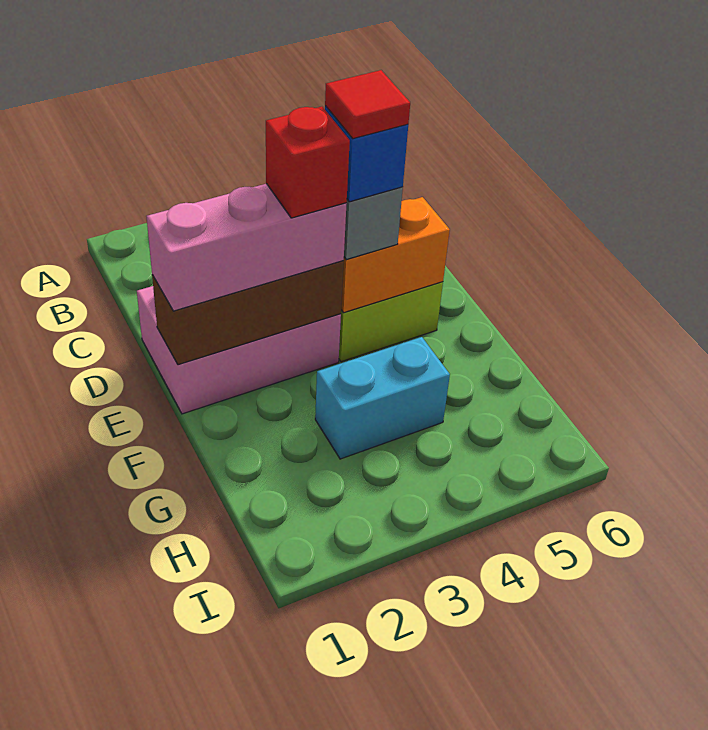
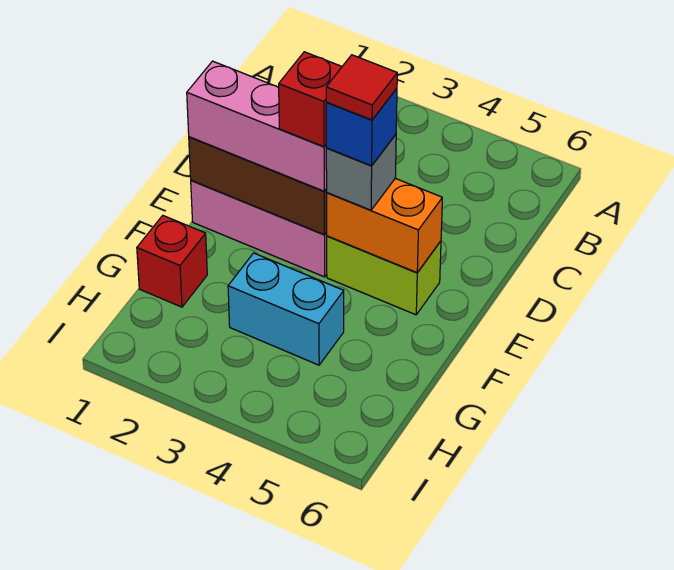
none -> red brick G1 level 1

